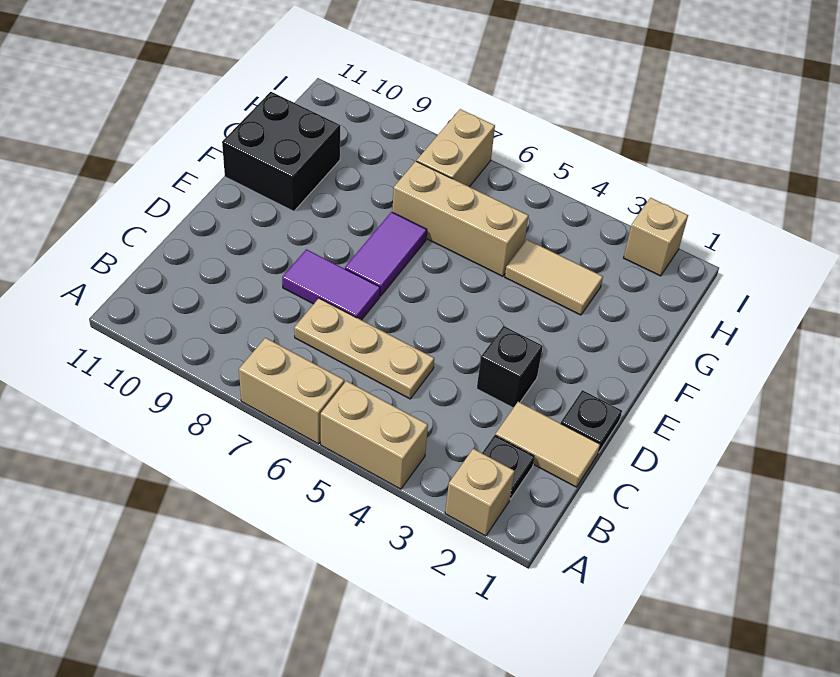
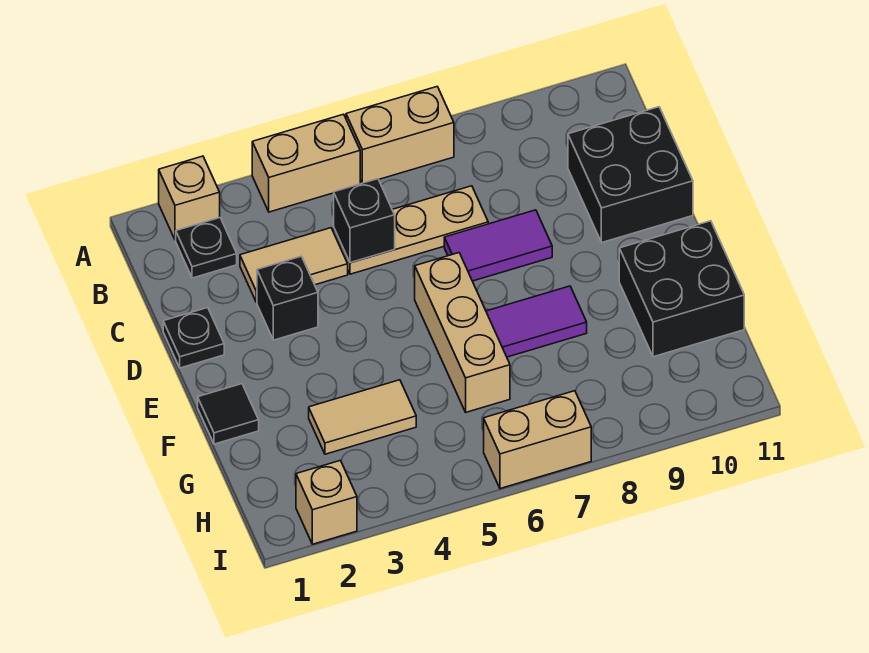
tan tile C1:C2 level 1 -> tan tile C3:C4 level 1
none -> black brick C5 level 2
none -> black brick C10:D11 level 1
purple tile E7:F7 level 1 -> purple tile F7:F8 level 1
none -> black tile F1 level 1
tan brick G5:G7 level 1 -> tan brick E6:G6 level 1
tan brick H7:I7 level 1 -> tan brick I6:I7 level 1

